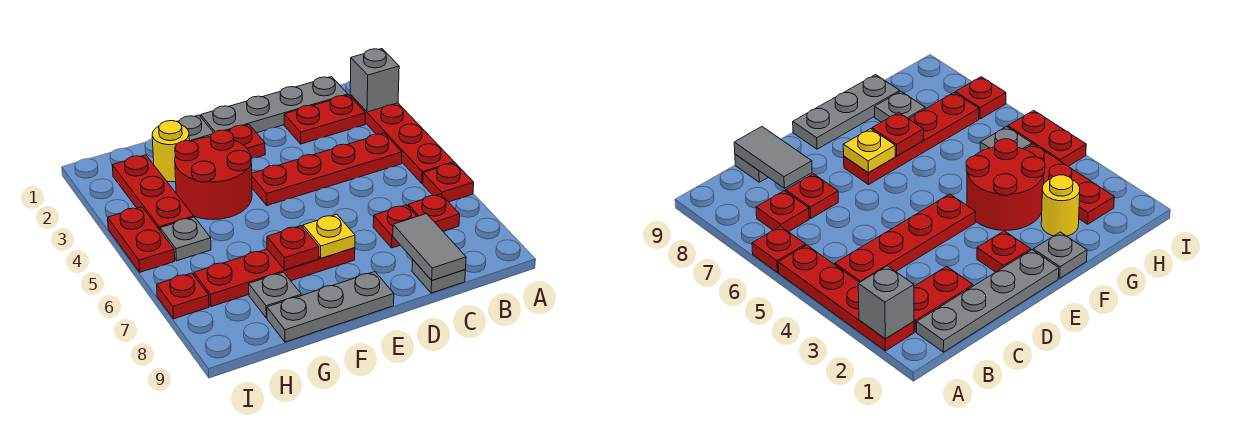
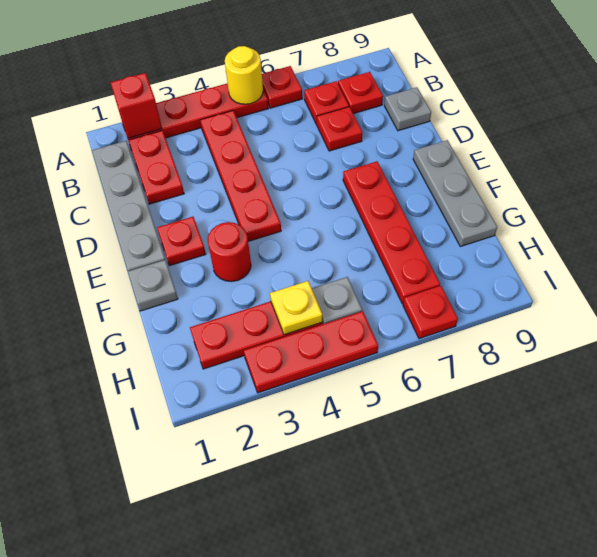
grey brick A2 level 2 -> red brick A2 level 2
grey tile C8:C9 level 2 -> none
yellow plate E7 level 2 -> yellow plate H4 level 2
red round brick F3:G4 level 1 -> red round brick F3 level 1
red plate F7 level 2 -> red plate B8 level 1
yellow round brick G2 level 1 -> yellow round brick A5 level 2
grey plate G8 level 1 -> none
red plate I4:I5 level 1 -> red plate I3:I5 level 1

